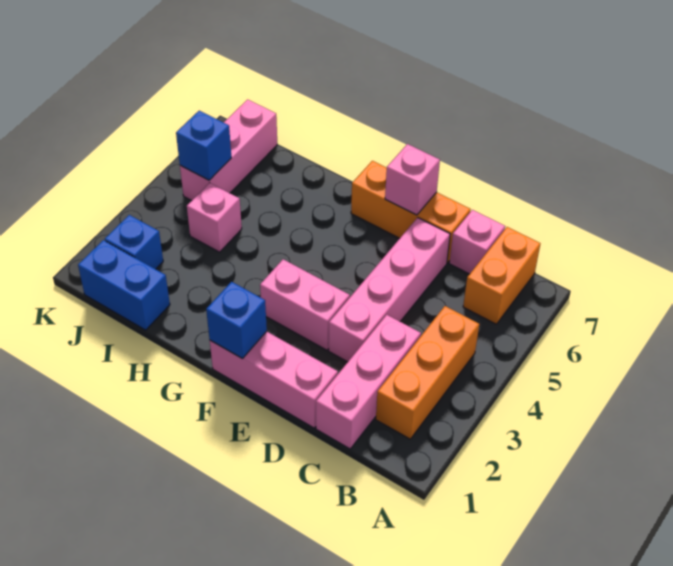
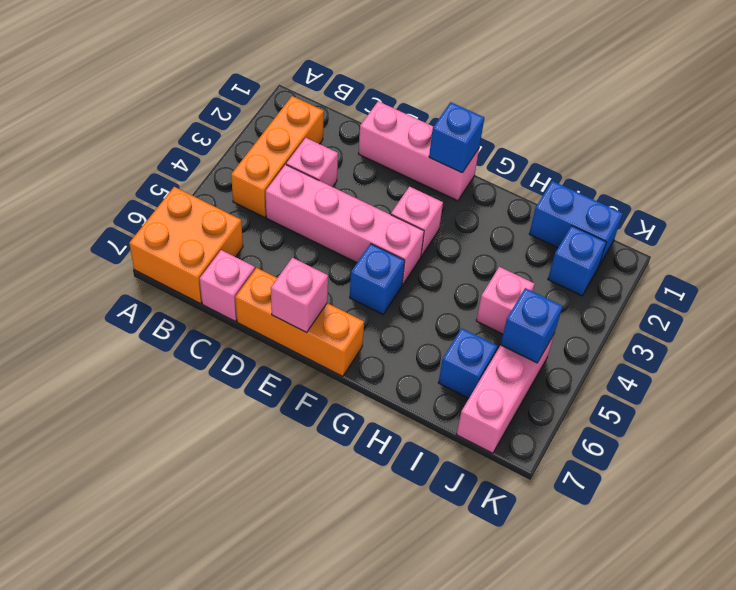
orange brick B6:B7 level 1 -> orange brick A6:B7 level 1
pink brick C1:C3 level 1 -> pink brick C3 level 1
pink brick D3:D6 level 1 -> pink brick C4:F4 level 1
pink brick E3:F3 level 1 -> pink brick F3 level 1
none -> blue brick F5 level 1
none -> blue brick I6 level 1

